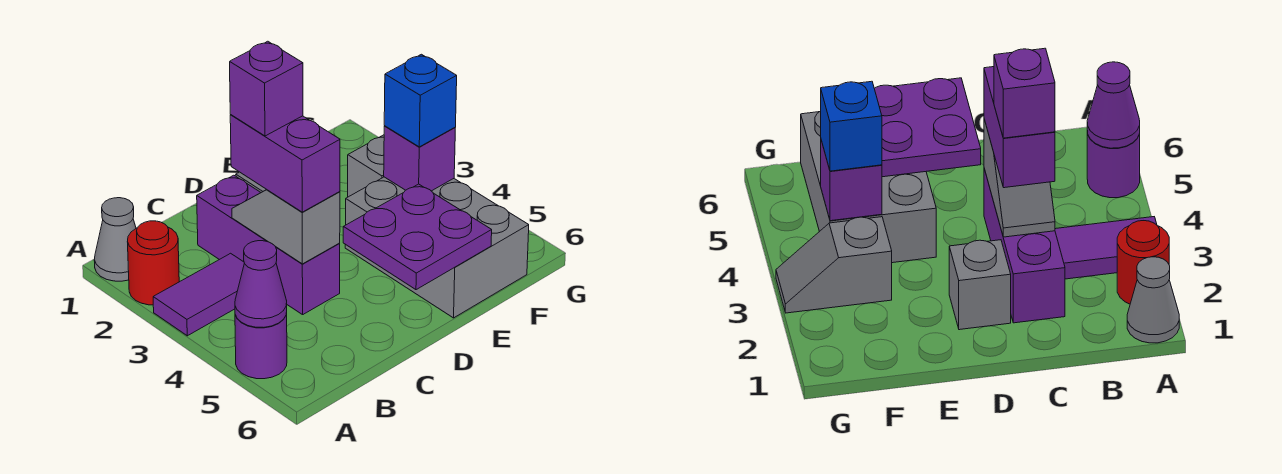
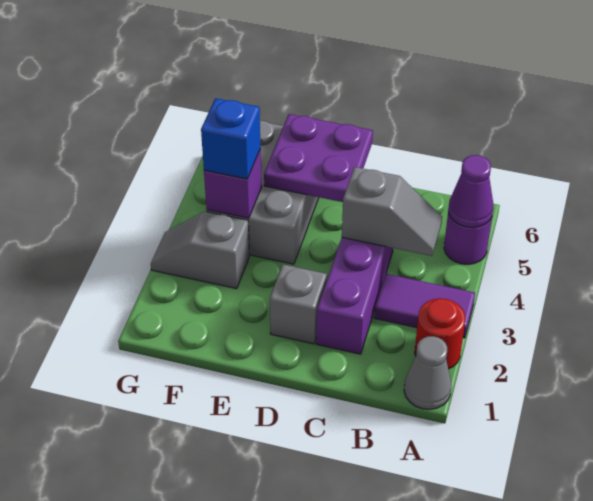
grey slope C3:C4 level 2 top 4 -> grey slope B4:C4 level 2 top C
purple brick C3:C4 level 3 -> none
purple brick C3 level 4 -> none

